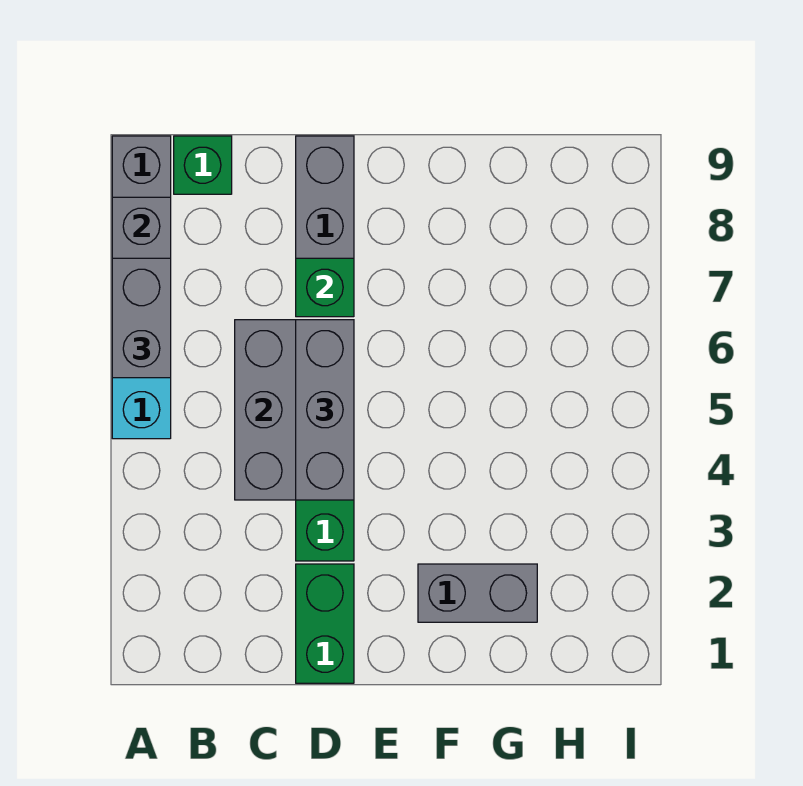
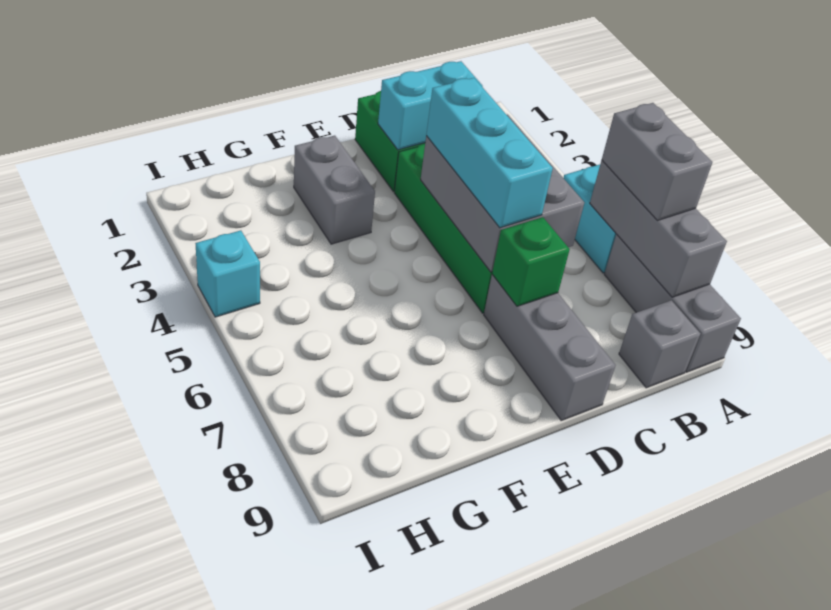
green brick B9 level 1 -> grey brick B9 level 1
none -> cyan brick C2:D2 level 2
grey brick D4:D6 level 3 -> cyan brick D4:D6 level 3
grey brick F2:G2 level 1 -> grey brick F2:F3 level 1
none -> cyan brick I4 level 1

